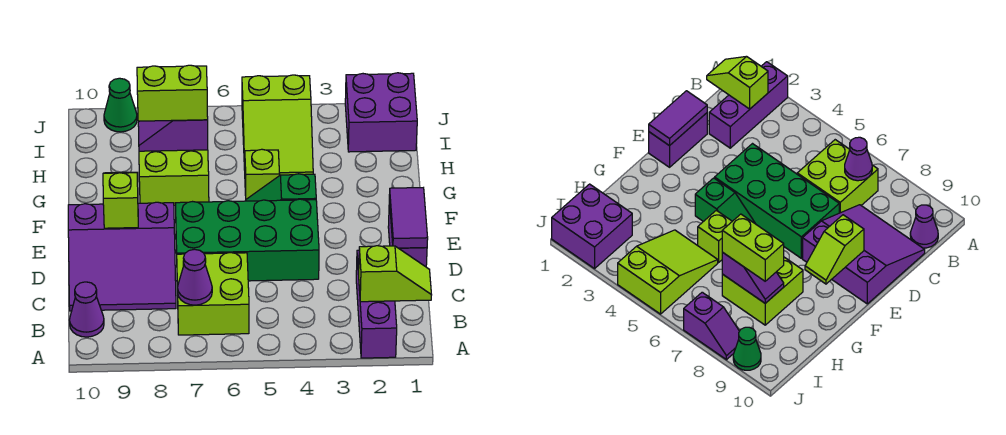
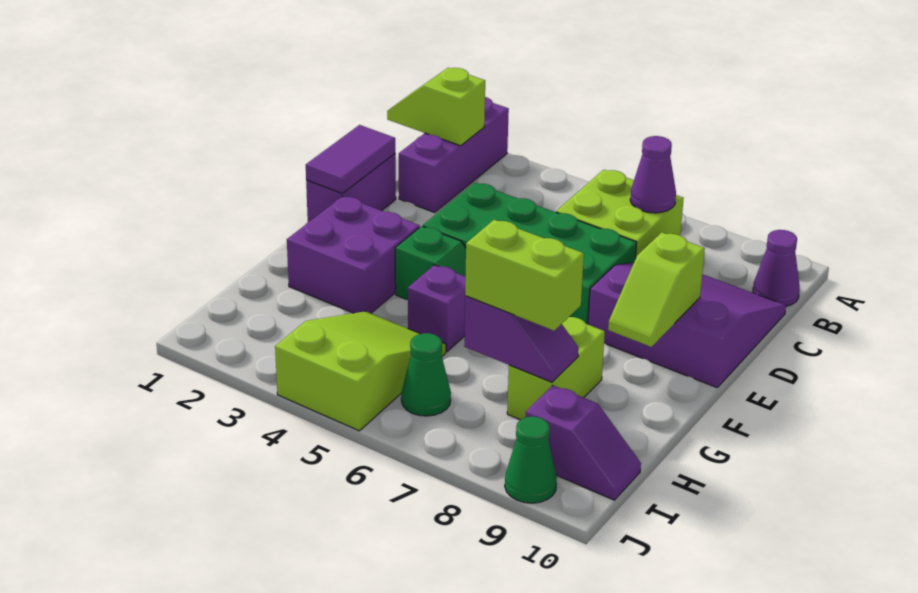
lime brick G5 level 1 -> purple brick G5 level 1
lime brick G7:H8 level 1 -> lime brick G8:H8 level 1
purple brick I1:J2 level 1 -> purple brick F2:G3 level 1
none -> green cone I6 level 1
purple slope J7:J8 level 1 top 7 -> purple slope I9:I10 level 1 top 9

